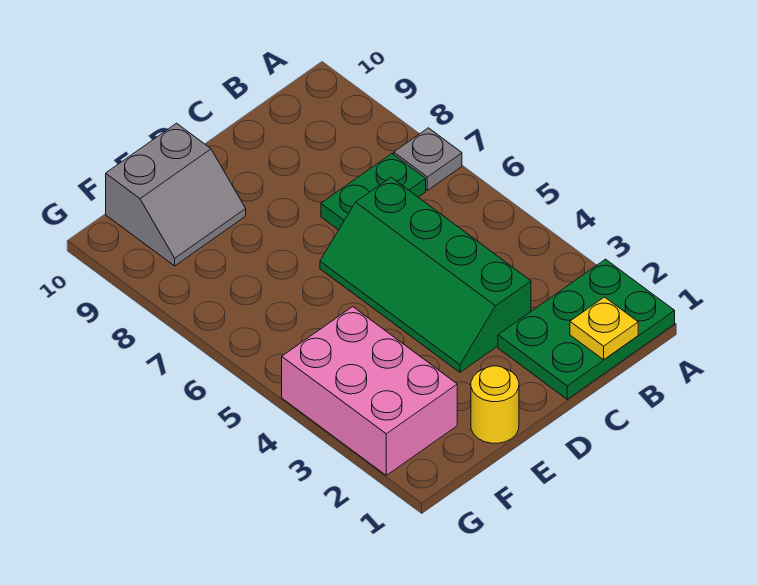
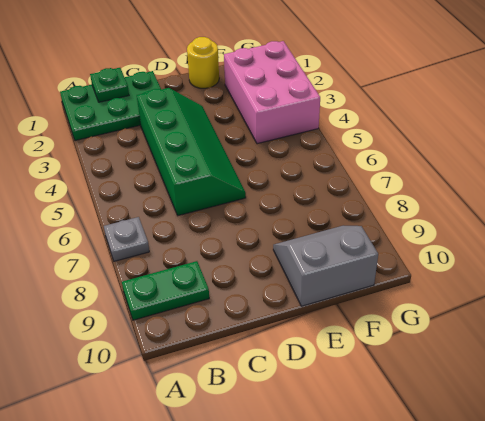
yellow plate B1 level 2 -> green plate B1 level 2
green plate B7:C7 level 1 -> green plate A9:B9 level 1

